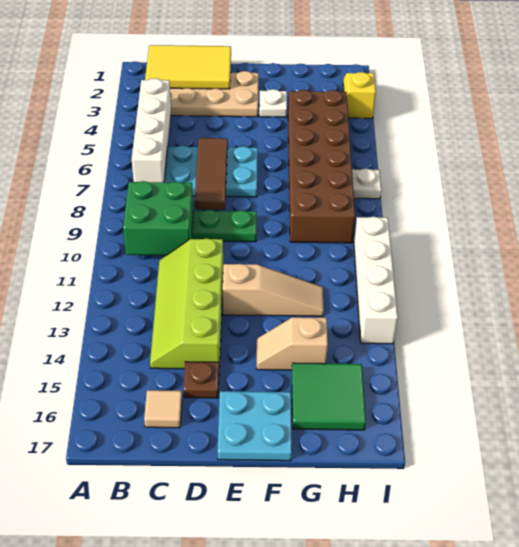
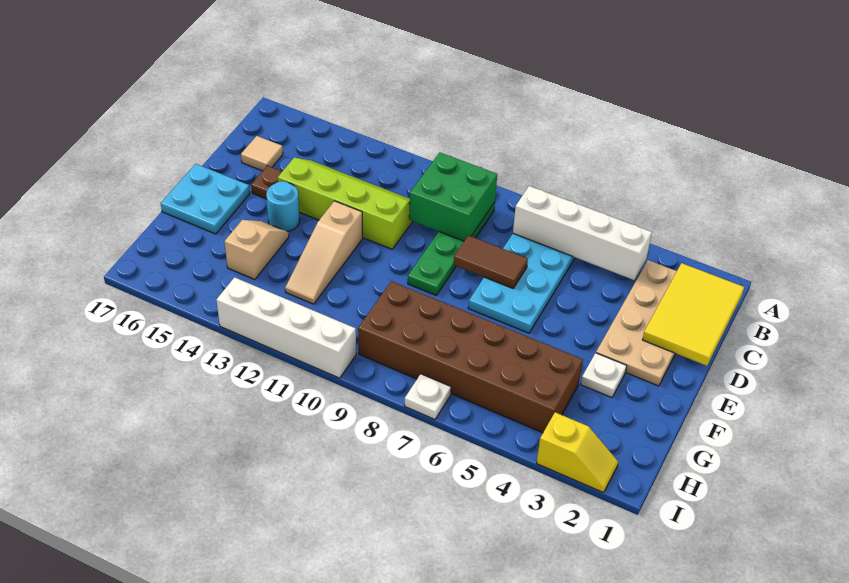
brown tile D6:D8 level 2 -> brown tile D7:D8 level 2
none -> cyan round brick E14 level 1
green tile G15:H16 level 1 -> none

